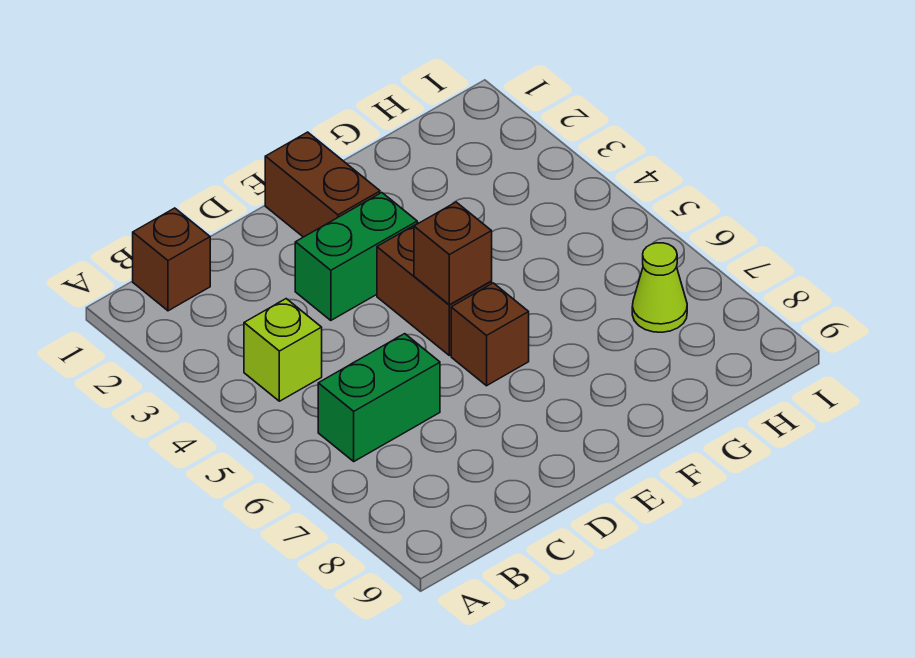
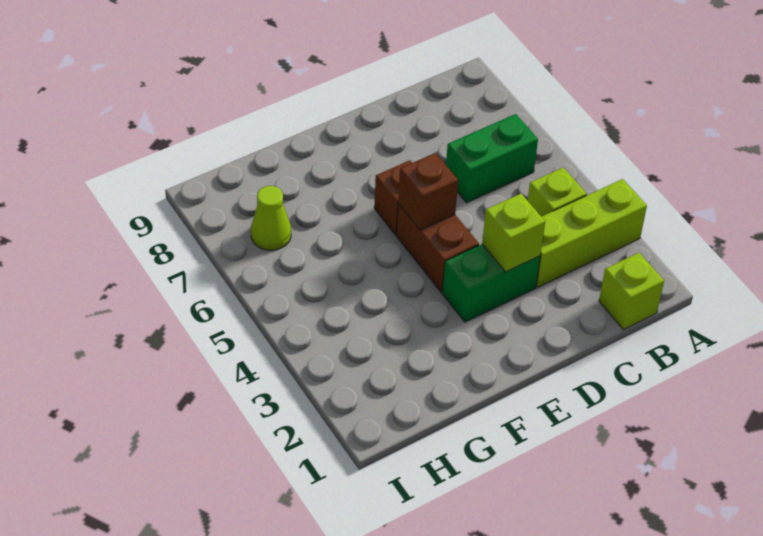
none -> lime brick A3:C3 level 1
brown brick B1 level 1 -> lime brick B1 level 1
none -> lime brick D3 level 2
brown brick E1:E2 level 1 -> none

